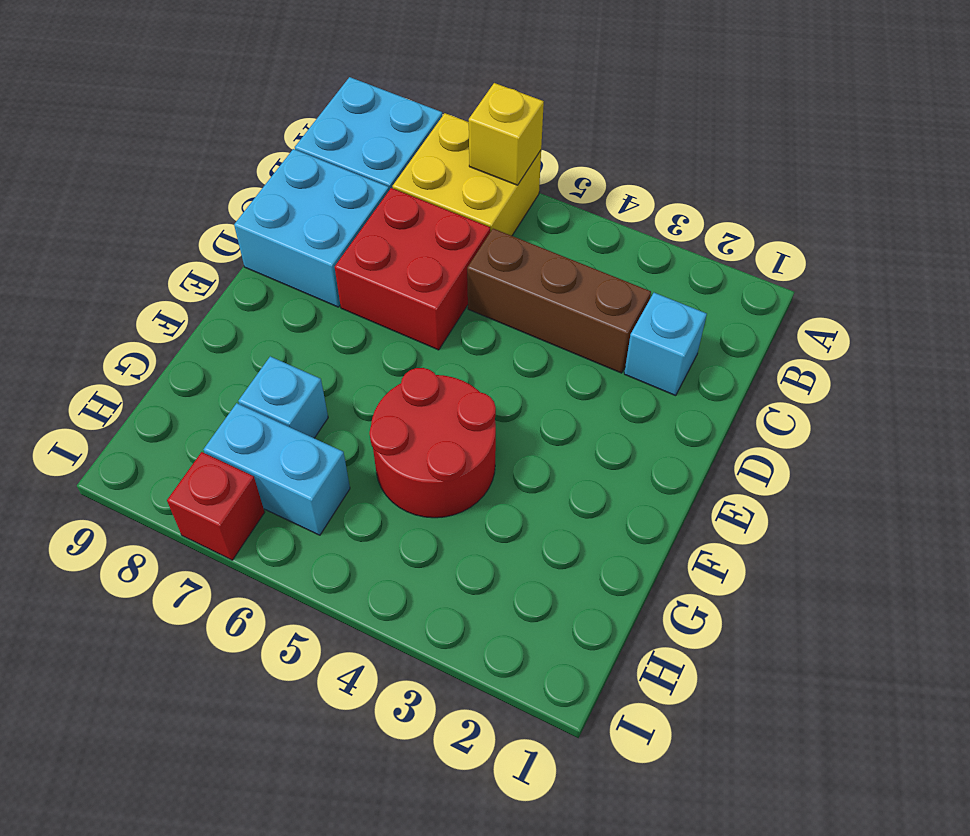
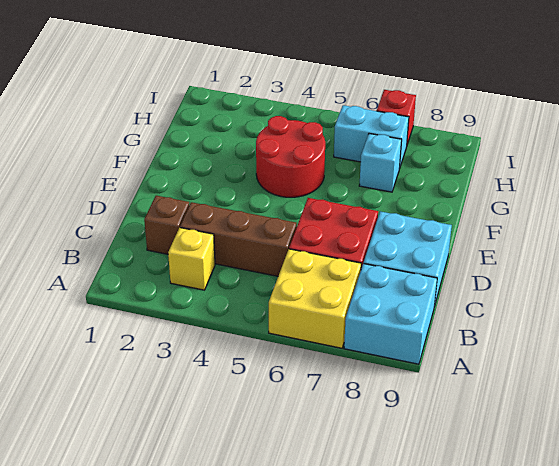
yellow brick A6 level 2 -> yellow brick B3 level 1
cyan brick C2 level 1 -> brown brick C2 level 1

